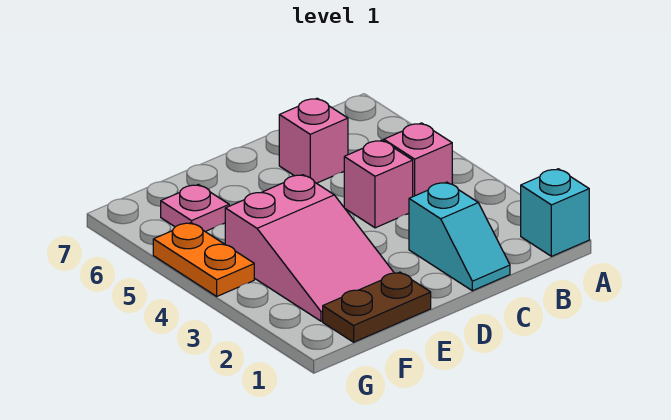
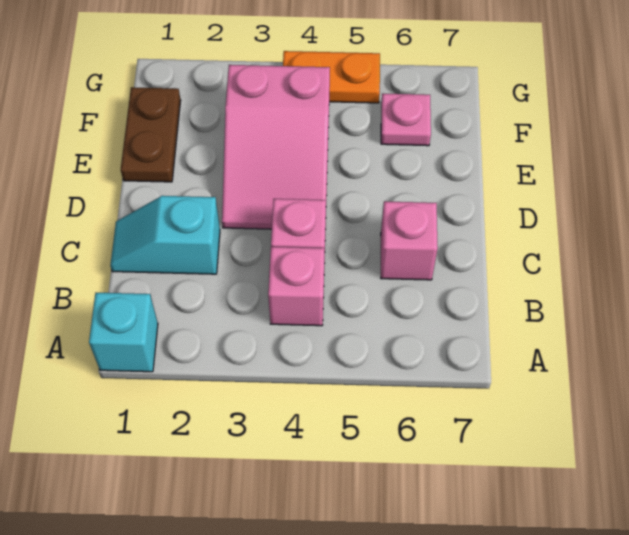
pink slope E2:F4 level 1 top 4 -> pink slope D3:F4 level 1 top F

